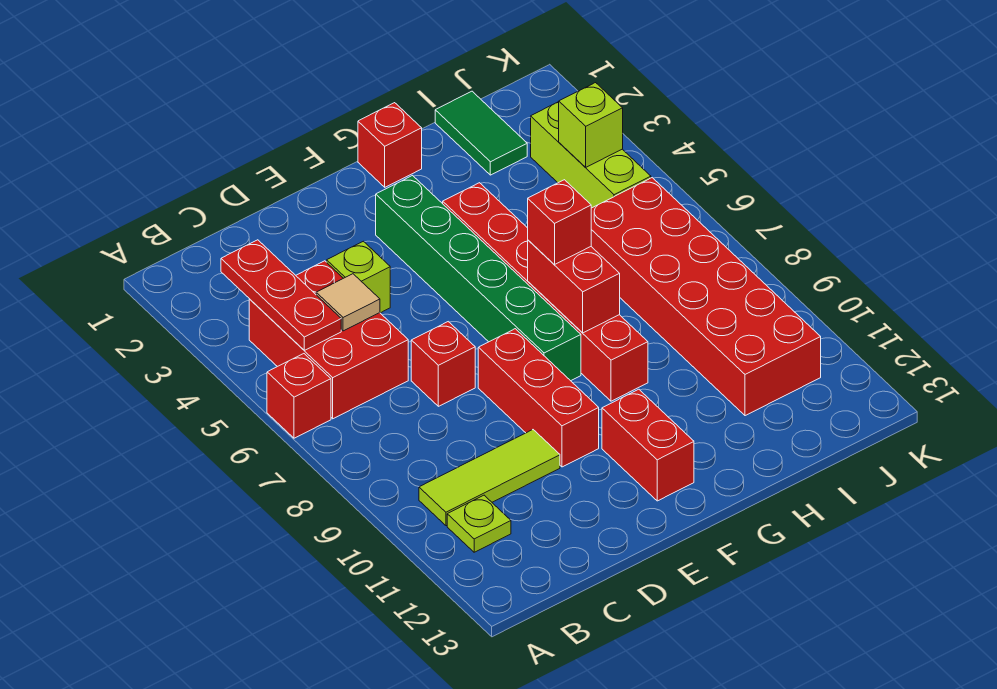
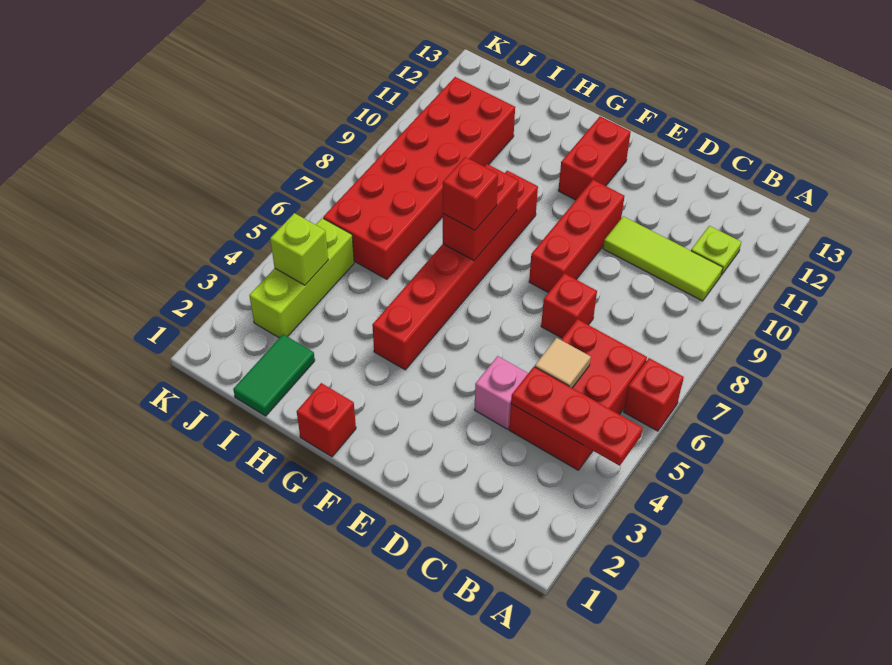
red plate B3:B5 level 2 -> red plate A4:C4 level 2
lime brick D4 level 1 -> pink brick D4 level 1
green brick F3:F8 level 1 -> none

